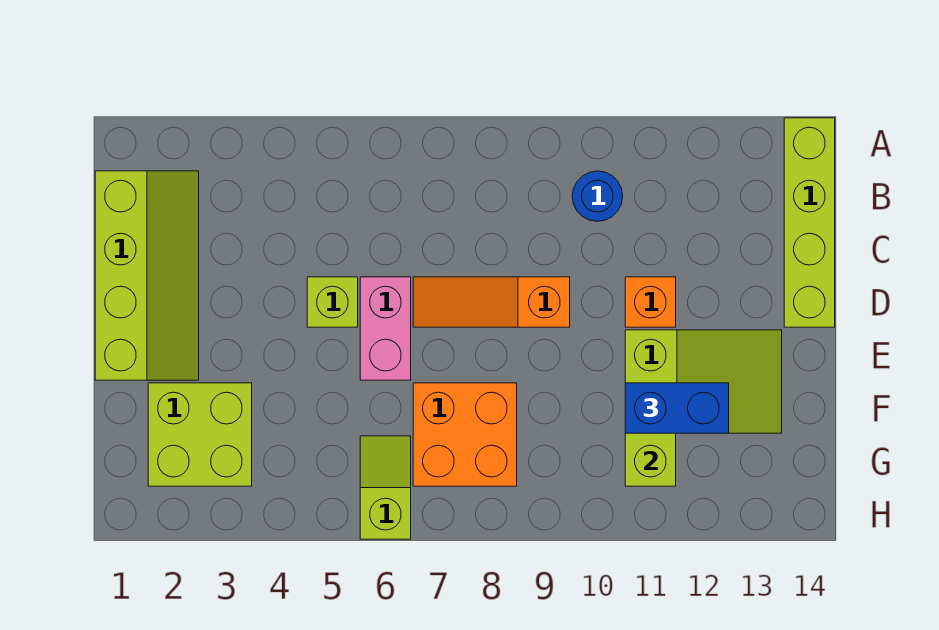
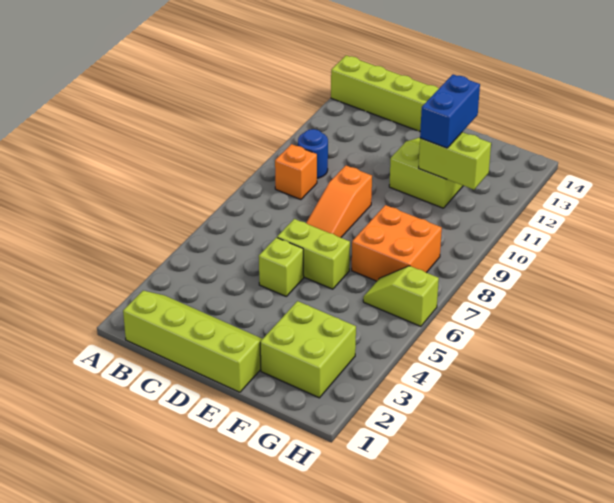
pink brick D6:E6 level 1 -> lime brick D6:E6 level 1
orange brick D11 level 1 -> orange brick B9 level 1

